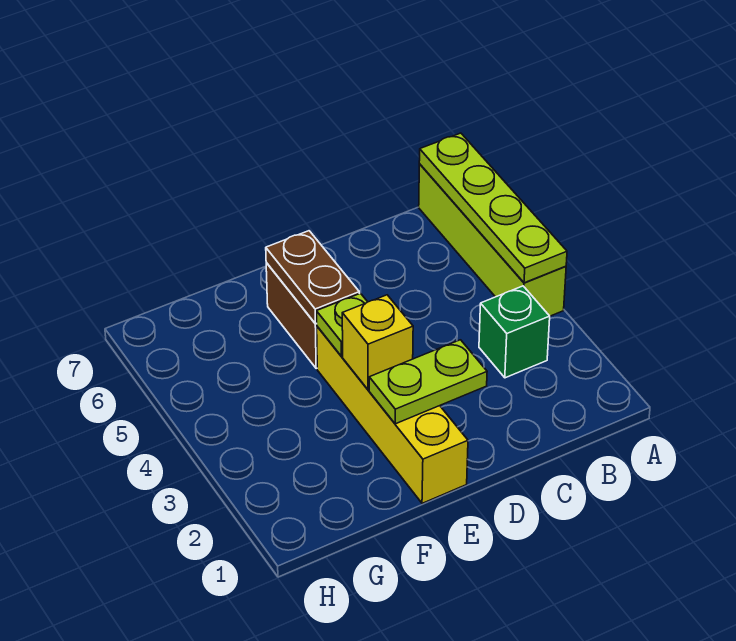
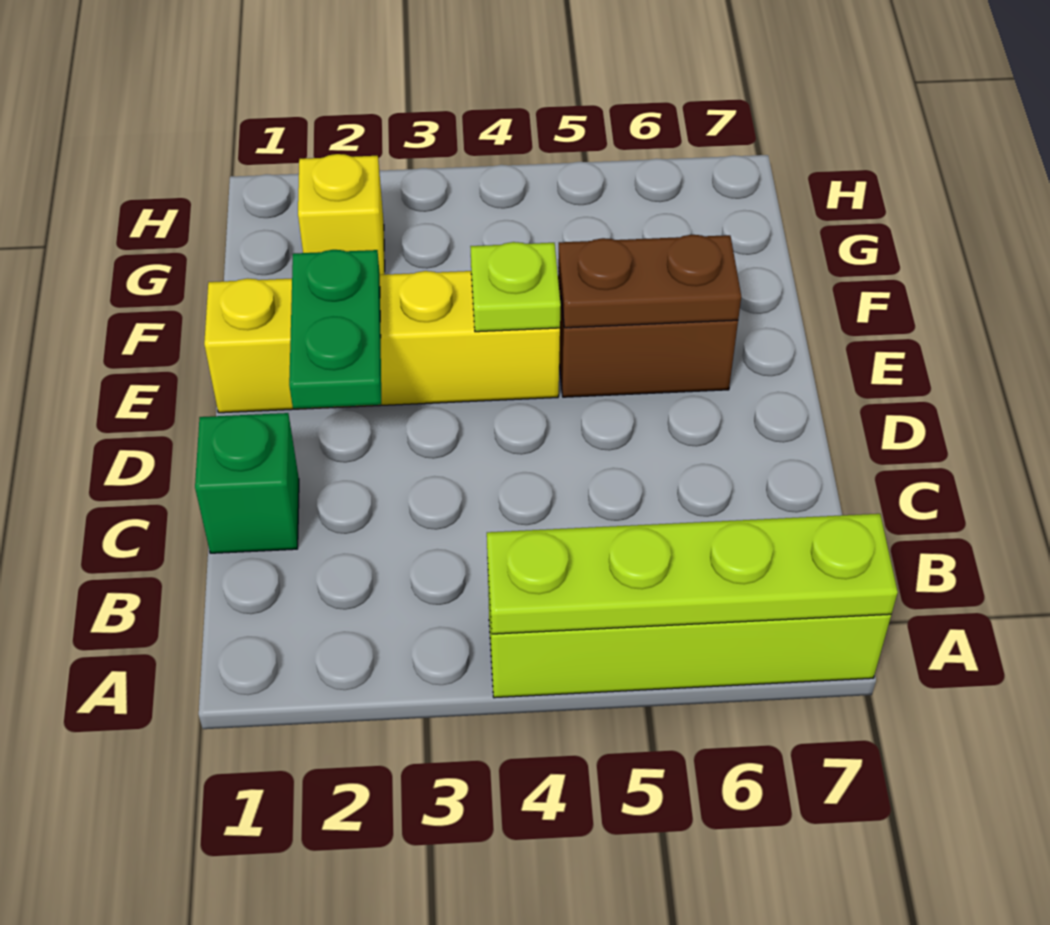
green brick B3 level 1 -> green brick C1 level 1
lime plate D2:E2 level 2 -> green plate D2:E2 level 2
yellow brick E3 level 2 -> yellow brick G2 level 1

